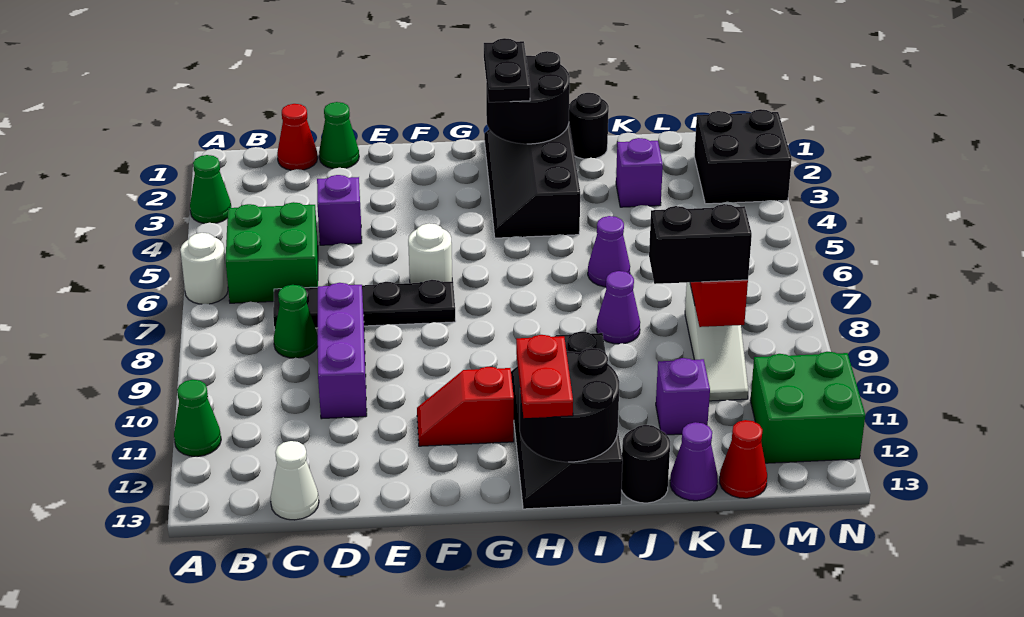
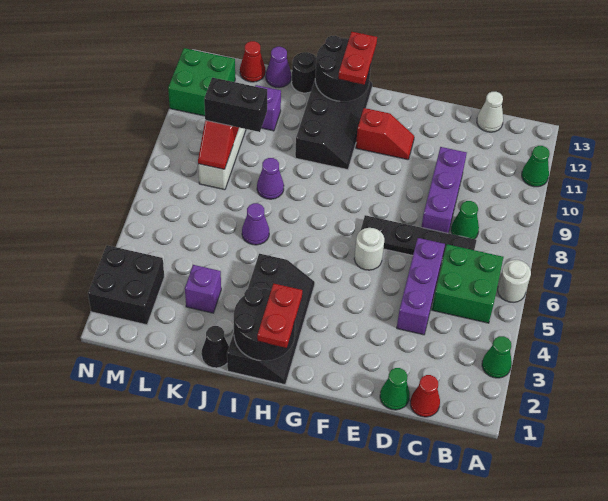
purple brick D4 level 1 -> purple brick D4:D6 level 1
black plate H1:H2 level 3 -> red plate H1:H2 level 3
black round brick J1 level 1 -> black cone J1 level 1

